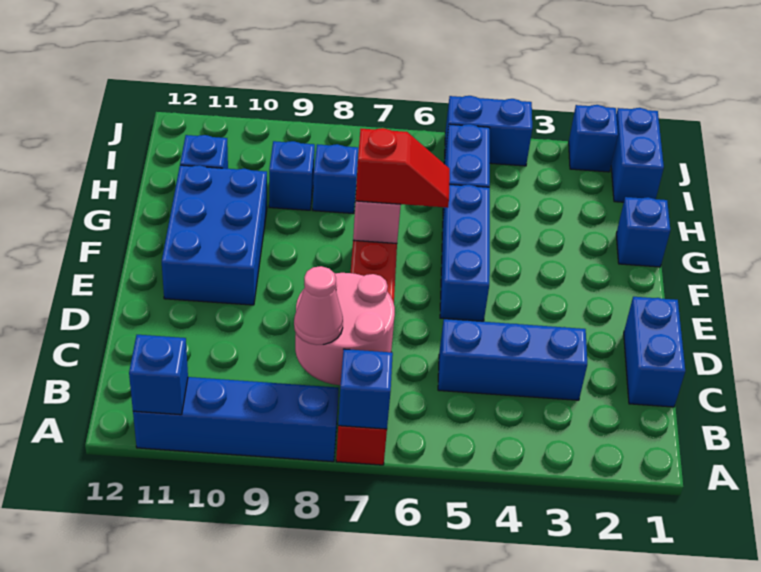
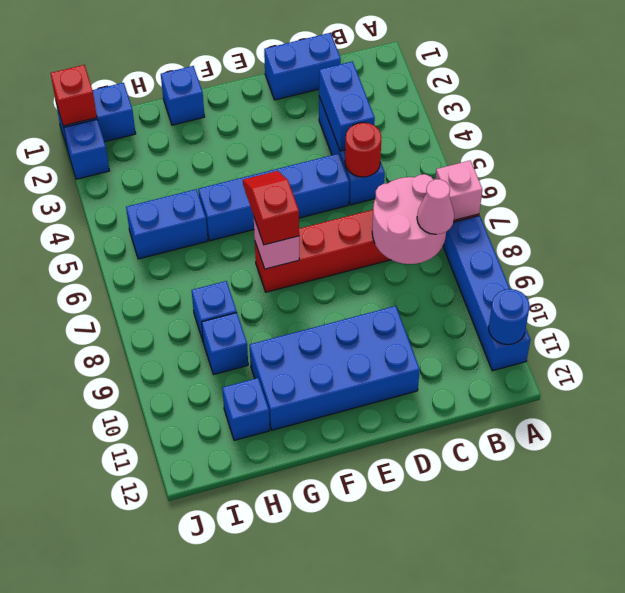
blue brick A7 level 2 -> pink brick A7 level 2
blue brick A11 level 2 -> blue round brick A11 level 2
none -> red round brick C5 level 2
blue brick E5:G5 level 1 -> blue brick D5:G5 level 1
blue brick E10:G11 level 1 -> blue brick D10:G11 level 1
none -> red brick J1 level 2
blue brick J4:J5 level 1 -> blue brick C3:C4 level 2

